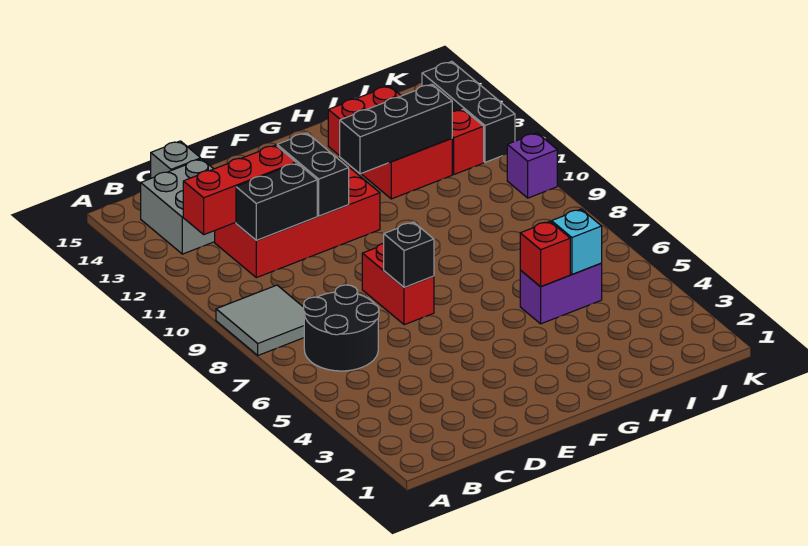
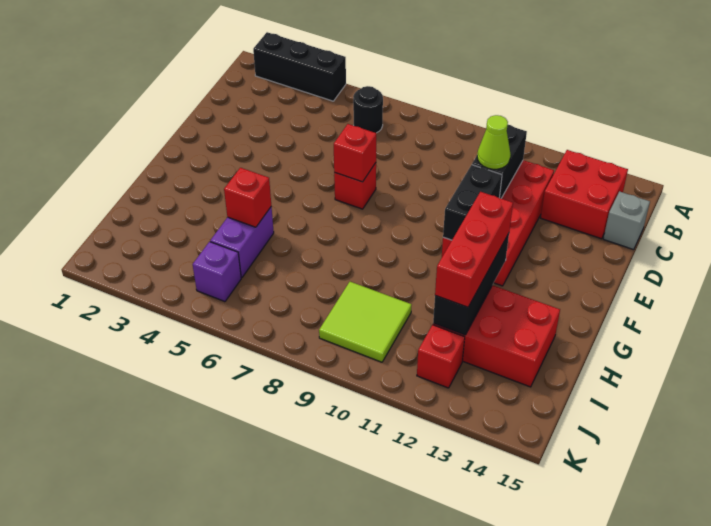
grey tile A8:B9 level 1 -> none
black round brick B6:C7 level 1 -> black round brick B6 level 1
red brick B12:D12 level 2 -> red brick G12:I12 level 3
grey brick B13:C14 level 1 -> red brick B13:C14 level 1
none -> lime cone D11 level 3
red brick E7:E8 level 1 -> red brick E7 level 1
black brick E7 level 2 -> red brick E7 level 2
black brick E11:E12 level 2 -> black brick E11:F11 level 2
cyan brick I5 level 2 -> none
none -> lime tile I9:J10 level 1
purple brick K10 level 1 -> purple brick J5 level 1
black brick K12:K14 level 1 -> black brick A2:A4 level 1

